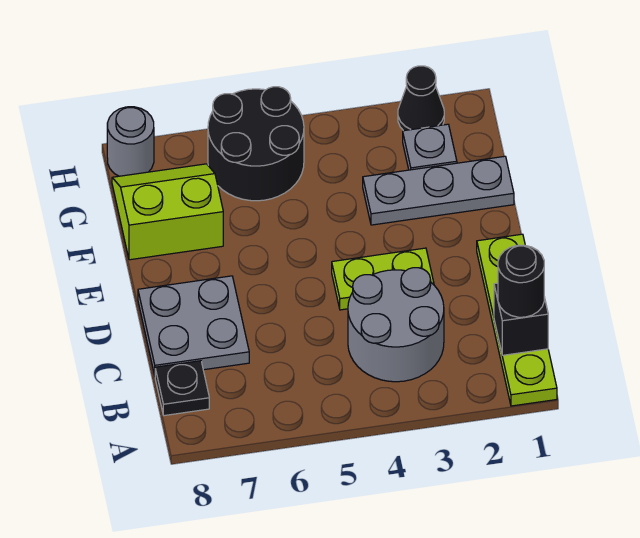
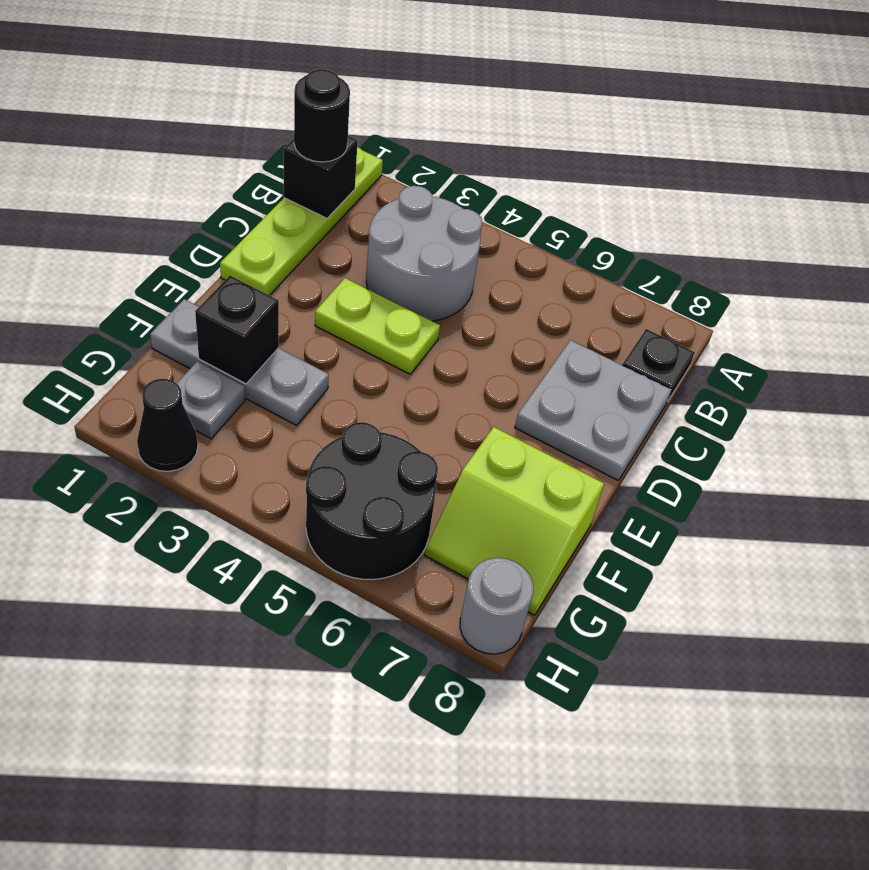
none -> black brick F2 level 2

